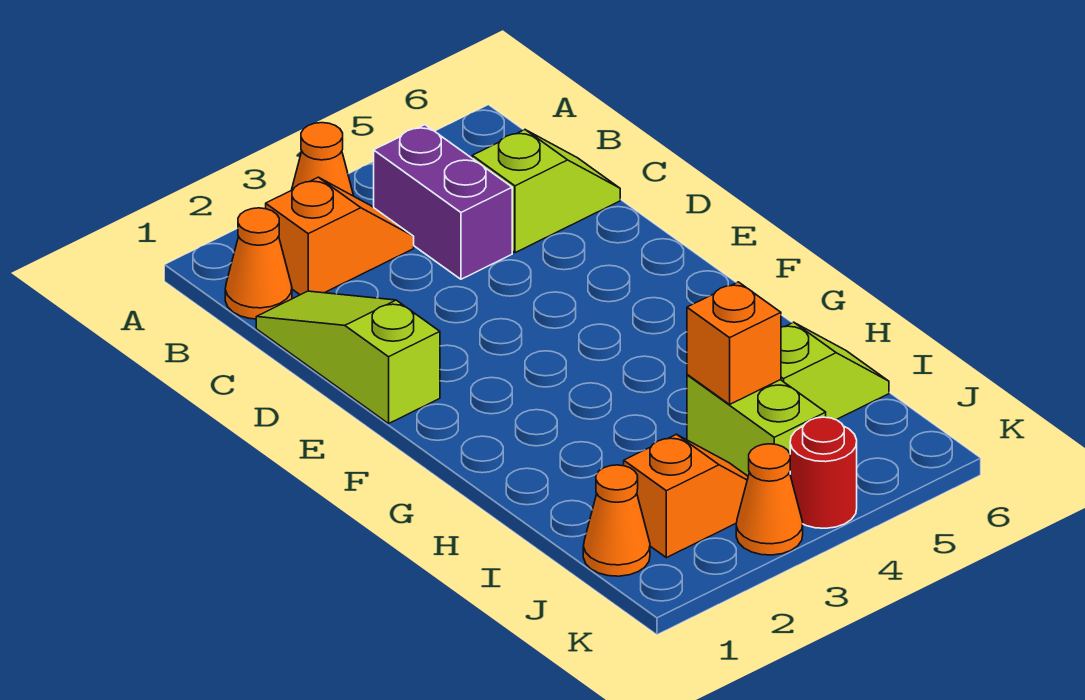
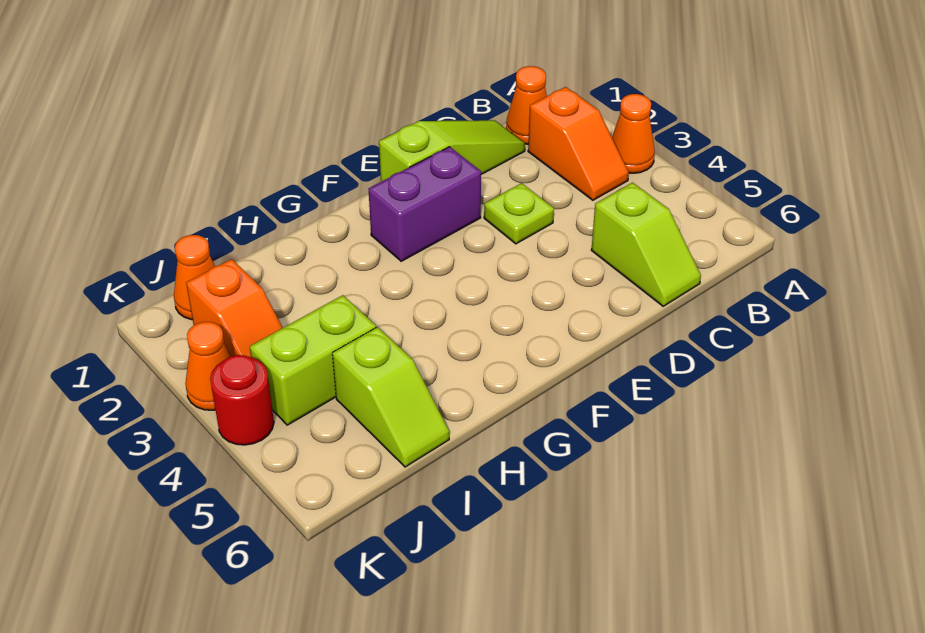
purple brick B4:C4 level 1 -> purple brick E2:F2 level 1
none -> lime plate D3 level 1
orange brick I4 level 2 -> none

